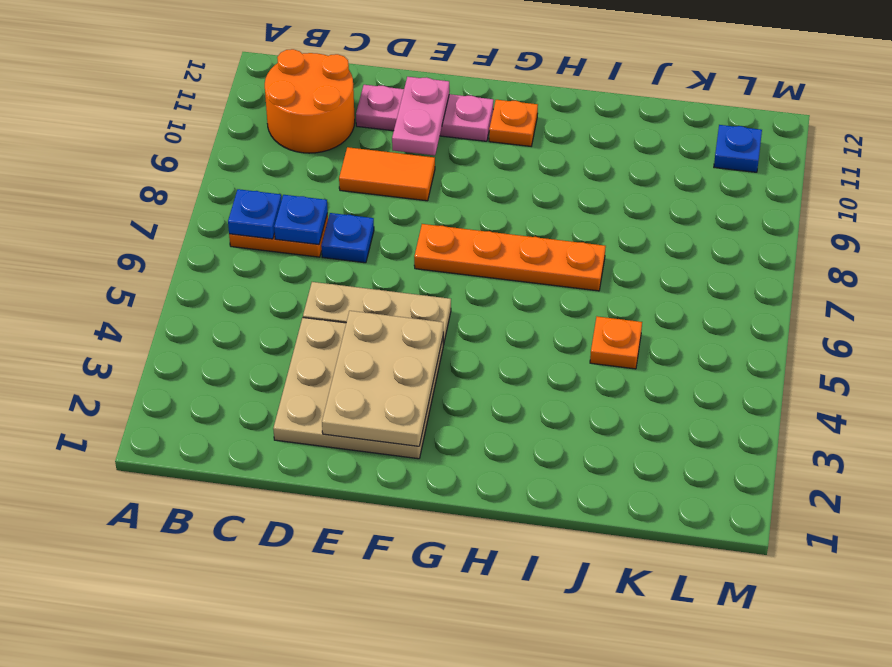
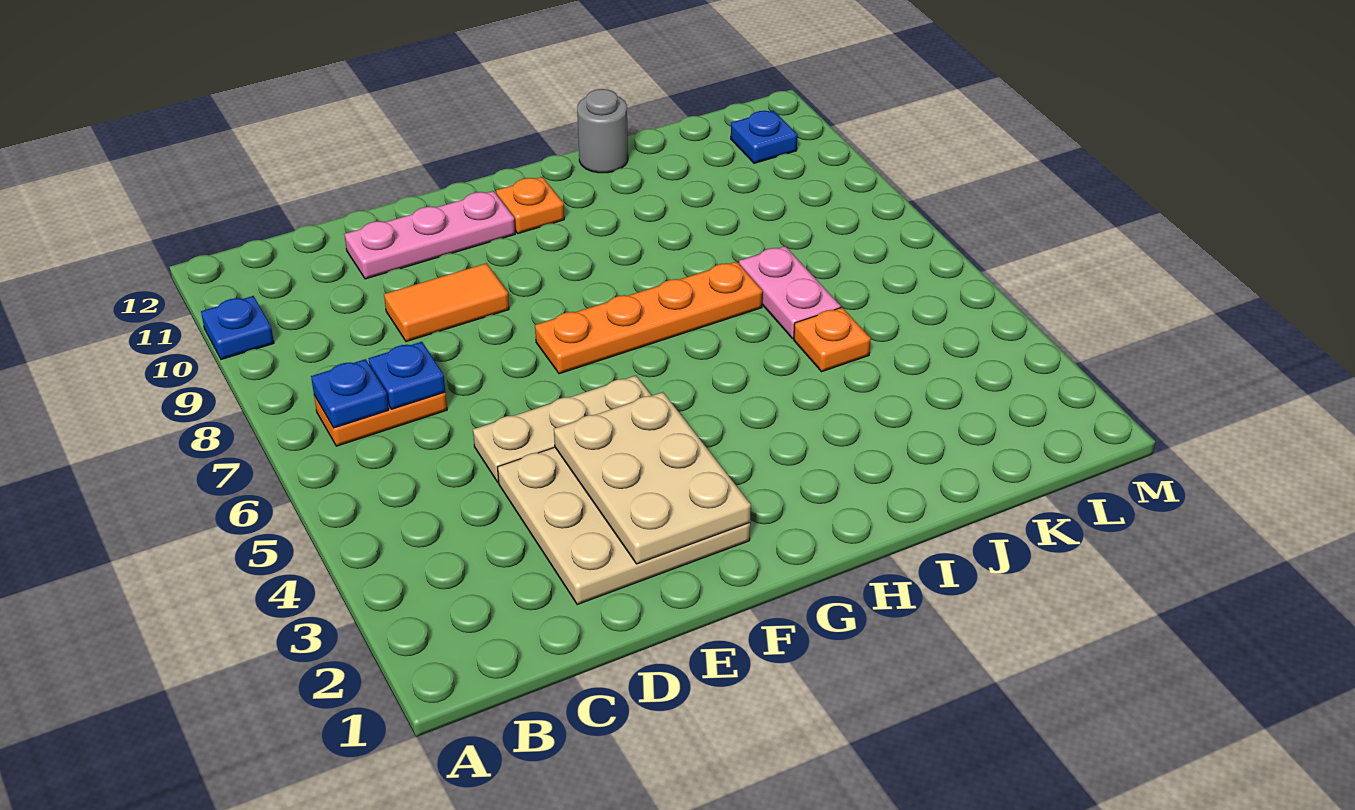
orange round brick B10:C11 level 1 -> none
blue plate D7 level 1 -> blue plate A10 level 1
pink plate E10:E11 level 2 -> pink plate J6:J7 level 1
none -> grey round brick I12 level 1

